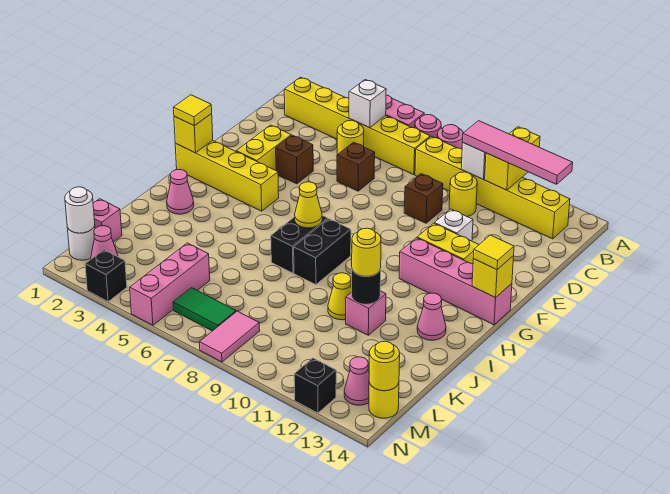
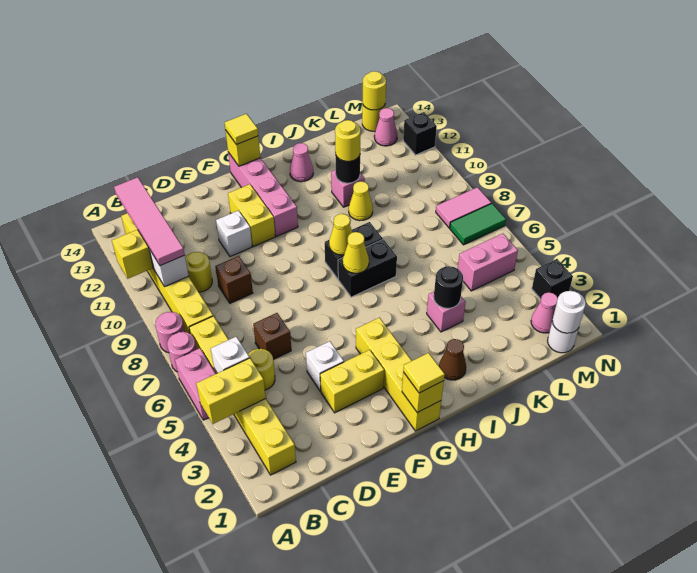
none -> yellow brick A4:B4 level 2
brown brick E4 level 1 -> white brick E4 level 1
none -> yellow cone H8 level 2
pink cone I2 level 1 -> brown cone I2 level 1
none -> black round brick J4 level 2
pink brick L1 level 1 -> pink brick J4 level 1
pink brick L5:N5 level 1 -> pink brick L5:M5 level 1
green tile M6:M7 level 1 -> green tile M7:N7 level 1

